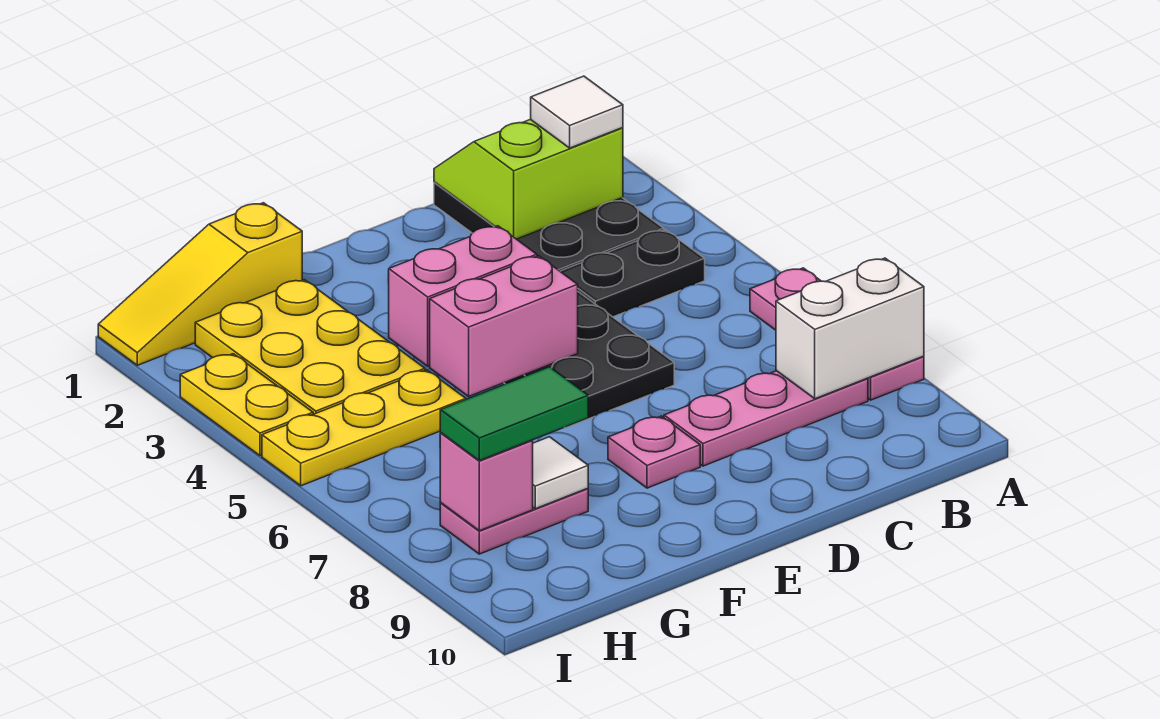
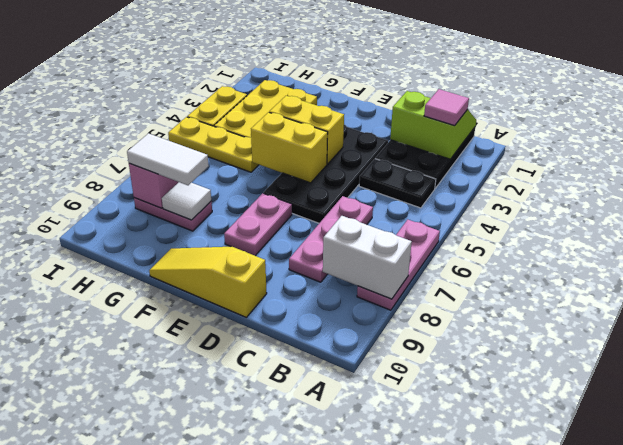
white tile B2 level 3 -> pink tile B2 level 3
pink plate B8:D8 level 1 -> pink plate C6:C8 level 1
pink brick E4:F4 level 2 -> yellow brick E4:F4 level 2
pink brick E5:F5 level 2 -> yellow brick E5:F5 level 2
pink plate E8 level 1 -> pink plate E7:E8 level 1
yellow slope G1:I1 level 1 top G -> yellow slope D10:F10 level 1 top D
green tile G8:H8 level 3 -> white tile G8:H8 level 3

